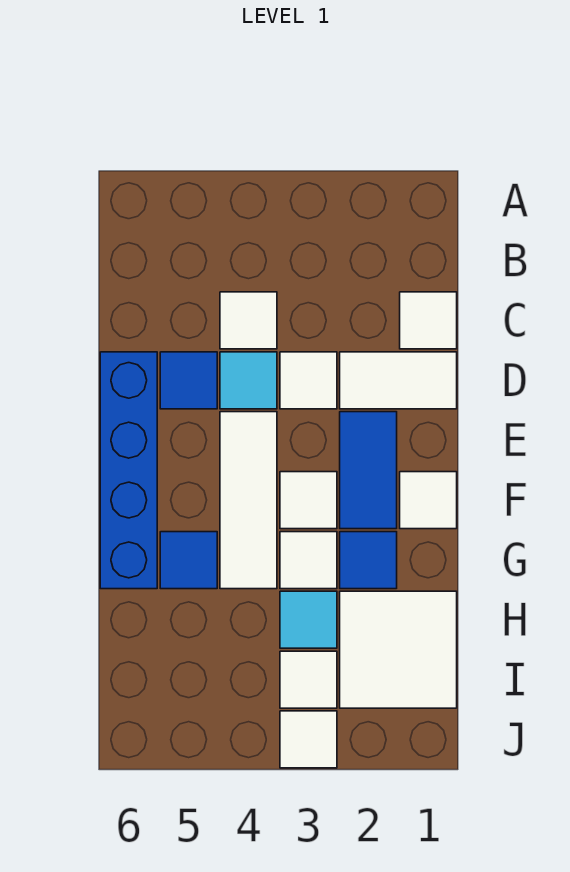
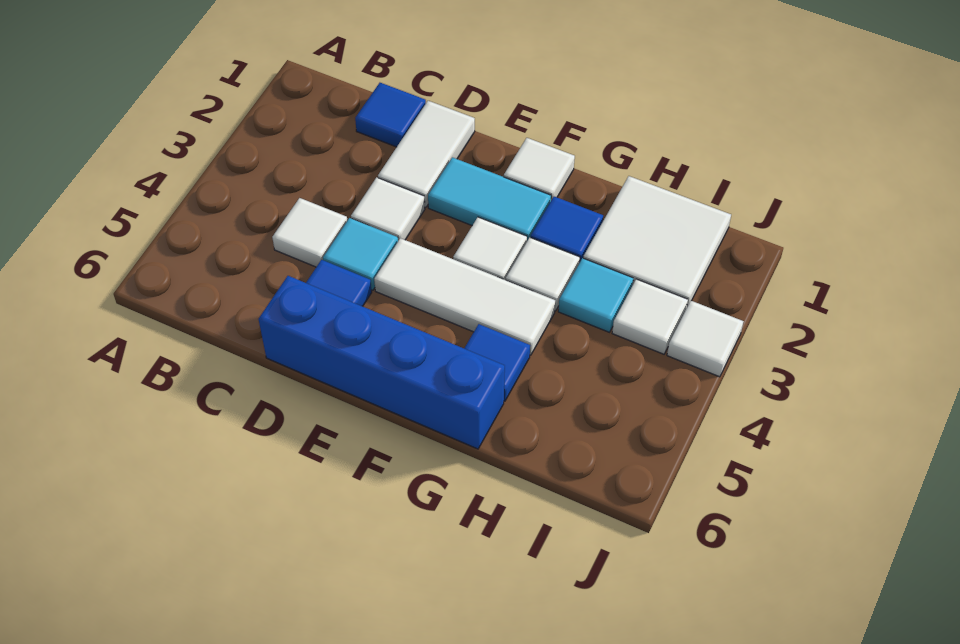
white tile C1 level 1 -> blue tile C1 level 1
blue tile E2:F2 level 1 -> cyan tile E2:F2 level 1

